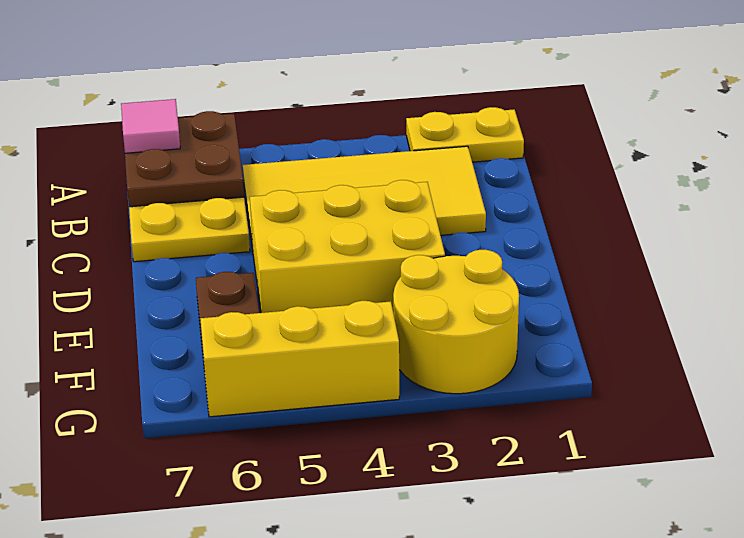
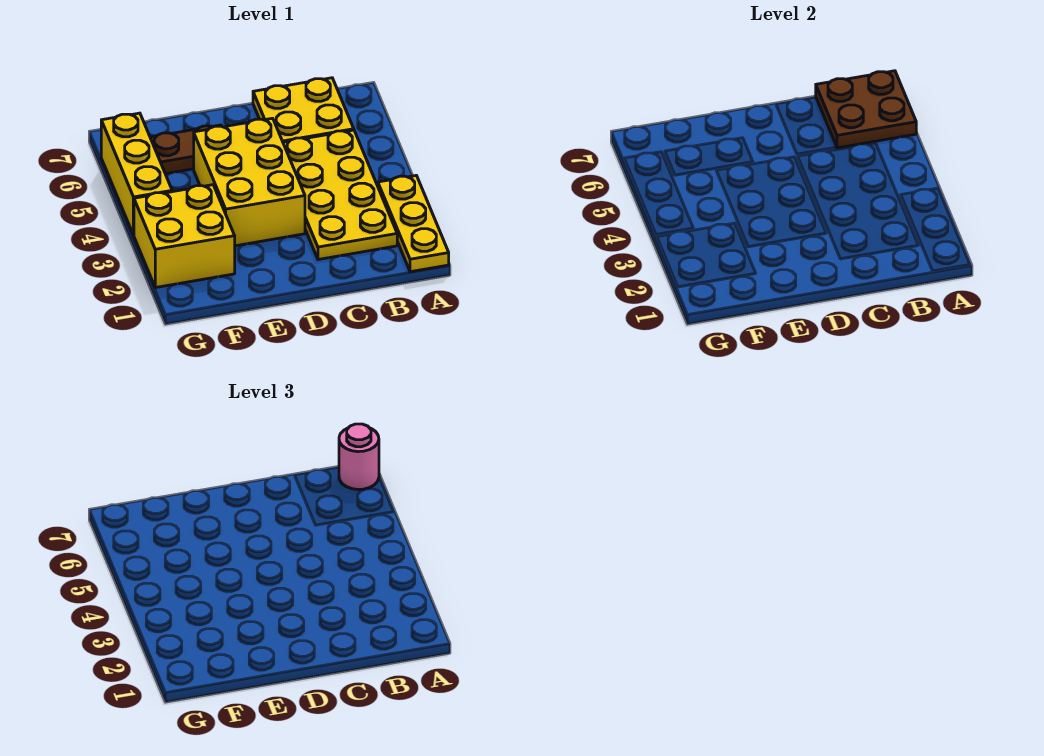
yellow plate A1:A2 level 1 -> yellow plate A1:A3 level 1
pink tile A7 level 3 -> pink round brick A7 level 3
yellow tile B2:C5 level 1 -> yellow plate B2:C5 level 1
yellow round brick F2:G3 level 1 -> yellow brick F2:G3 level 1

